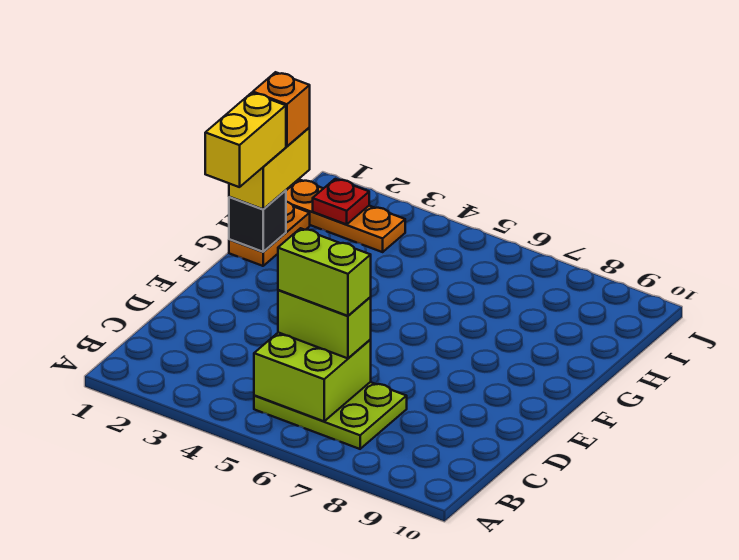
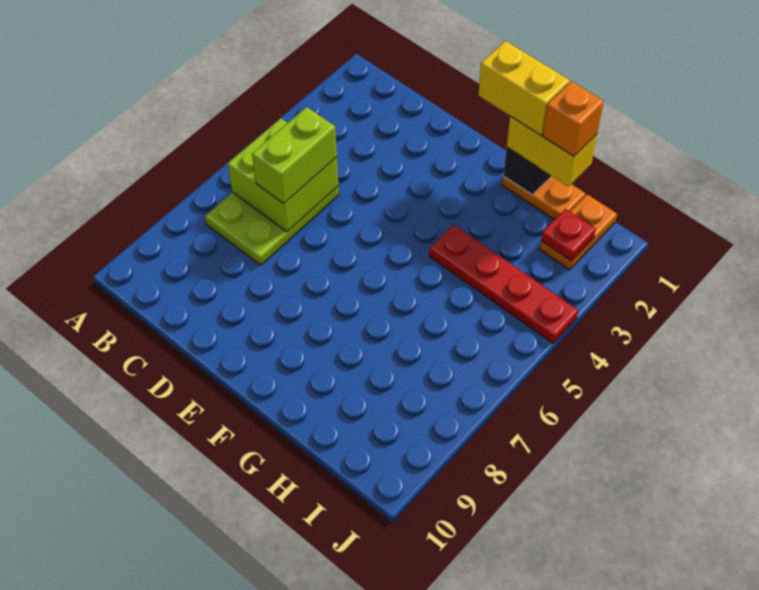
lime brick C5:C6 level 4 -> none
none -> red plate G4:J4 level 1
orange plate I1:I3 level 1 -> orange plate I1:I2 level 1

